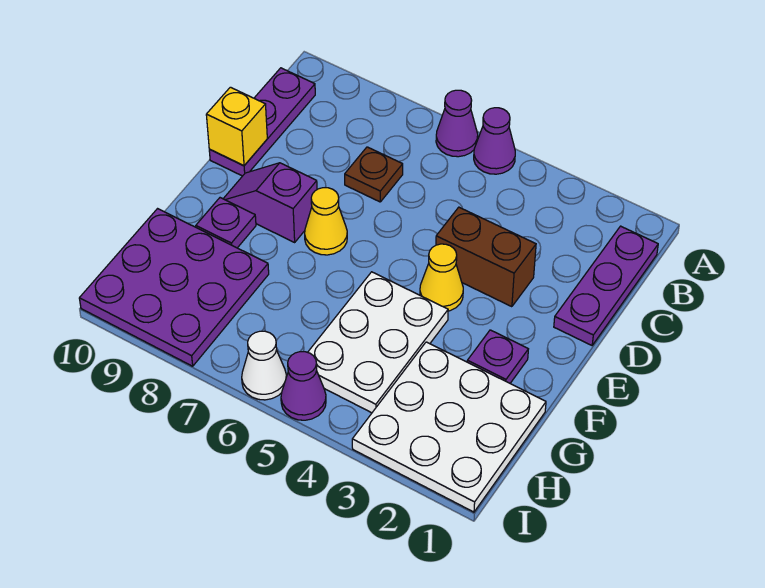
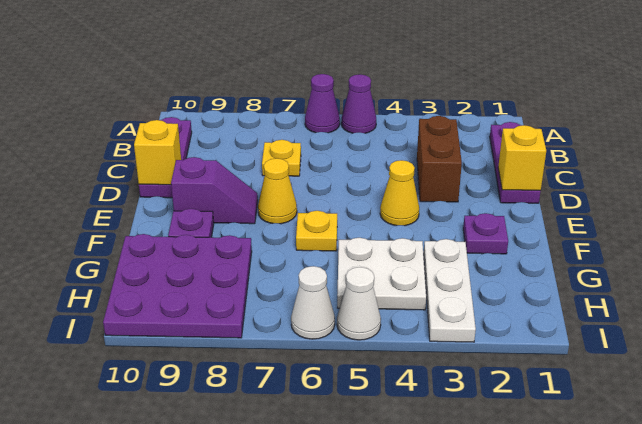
brown plate C7 level 1 -> yellow plate C7 level 1
none -> yellow brick D1 level 2
brown brick D3:D4 level 1 -> brown brick C3:D3 level 1
purple slope E8:E9 level 1 top 8 -> purple slope E8:E9 level 1 top 9
white plate F4:H5 level 1 -> white plate G4:H5 level 1
none -> yellow plate F6 level 1
white plate G1:I3 level 1 -> white plate G3:I3 level 1
purple cone I5 level 1 -> white cone I5 level 1

